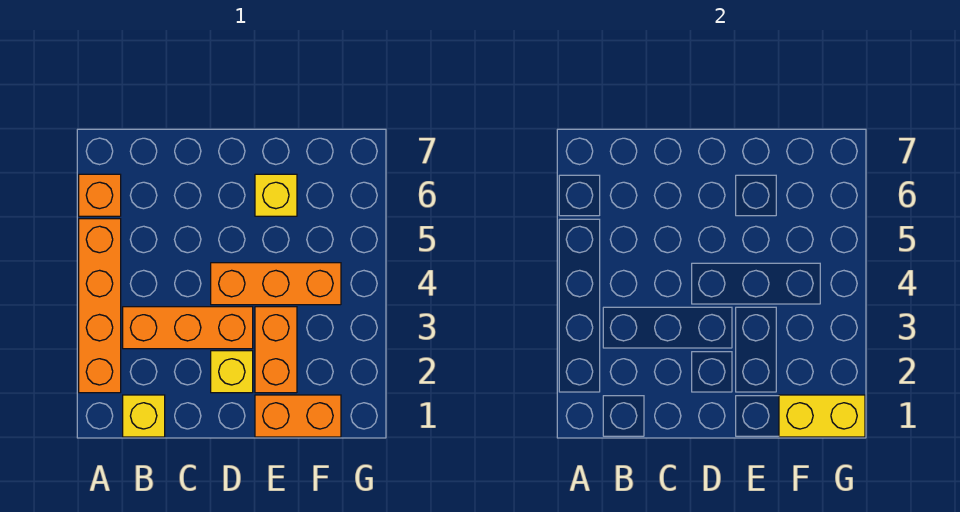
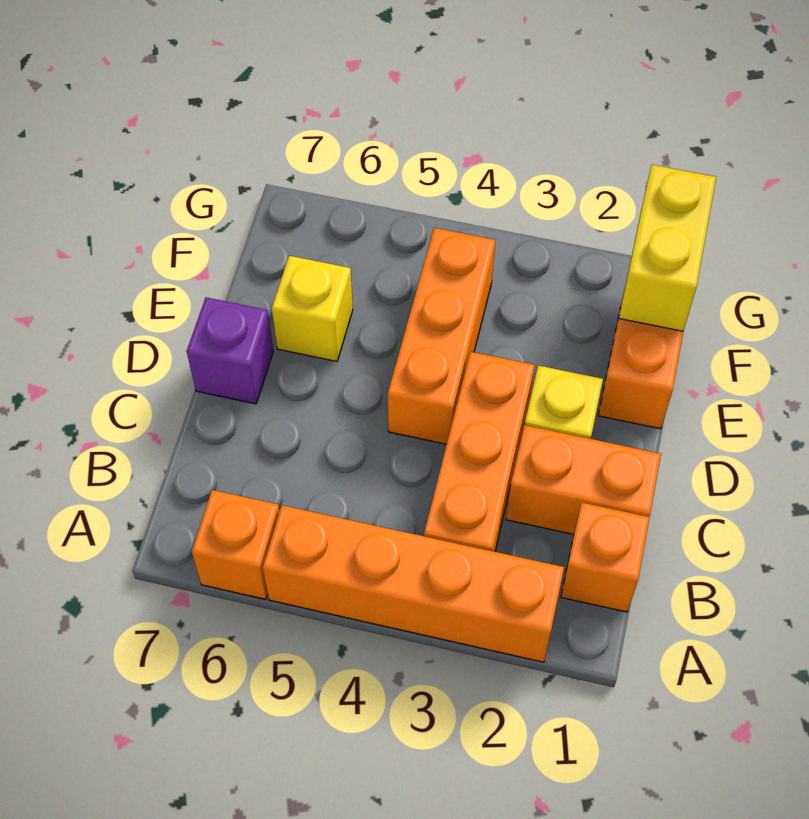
yellow brick B1 level 1 -> orange brick B1 level 1
none -> purple brick D7 level 1
orange brick E2:E3 level 1 -> orange brick C1:C2 level 1

